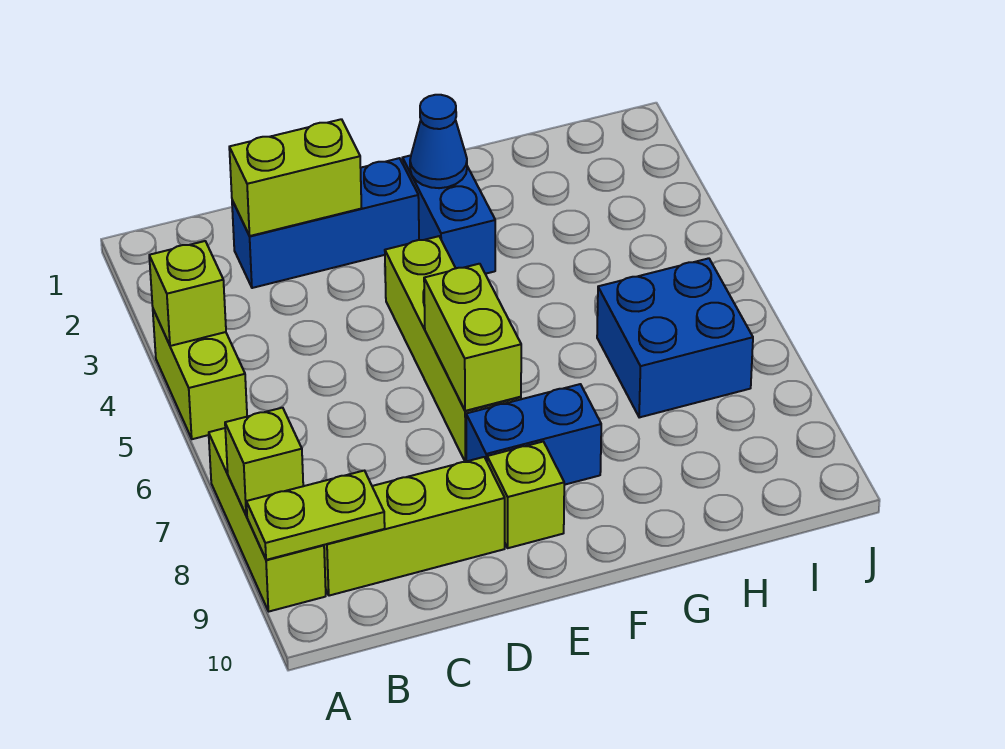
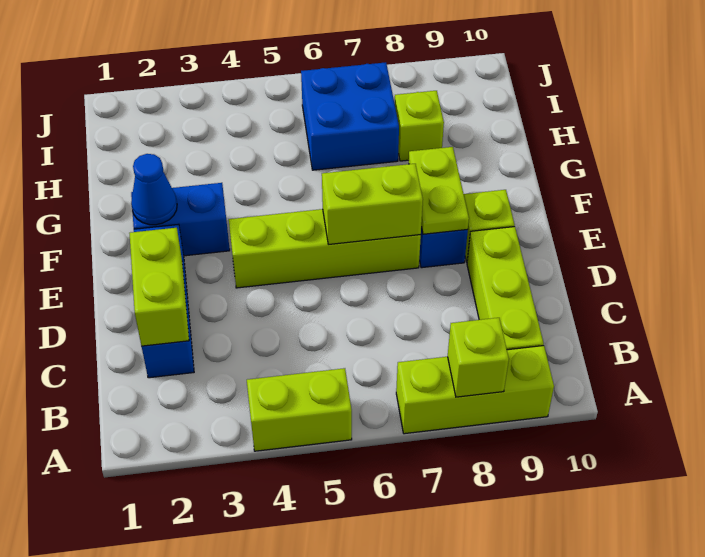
lime brick A4 level 2 -> lime brick H8 level 1
lime plate A9:B9 level 2 -> lime plate E8:F8 level 2

